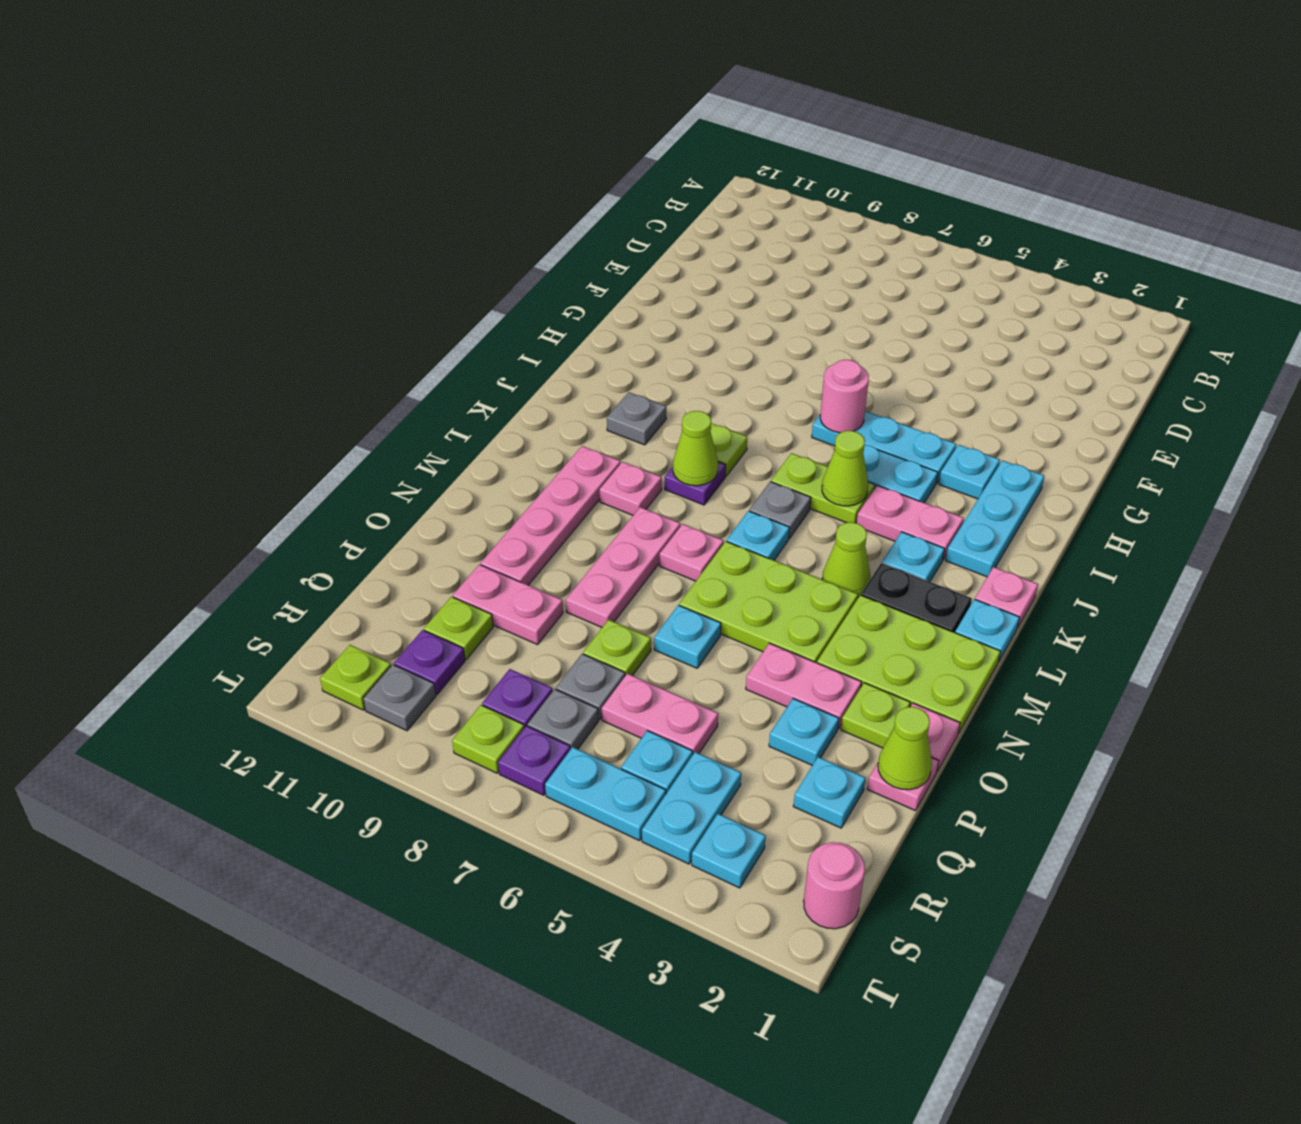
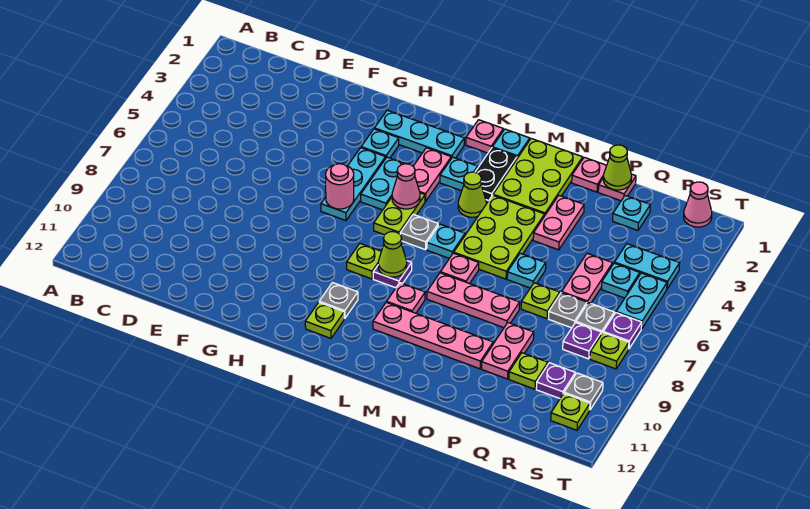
lime cone J5 level 2 -> pink cone J5 level 2
lime plate O2 level 1 -> lime plate J11 level 1
cyan plate P3 level 1 -> none
pink round brick S1 level 1 -> pink cone S1 level 1
cyan plate S3 level 1 -> none

